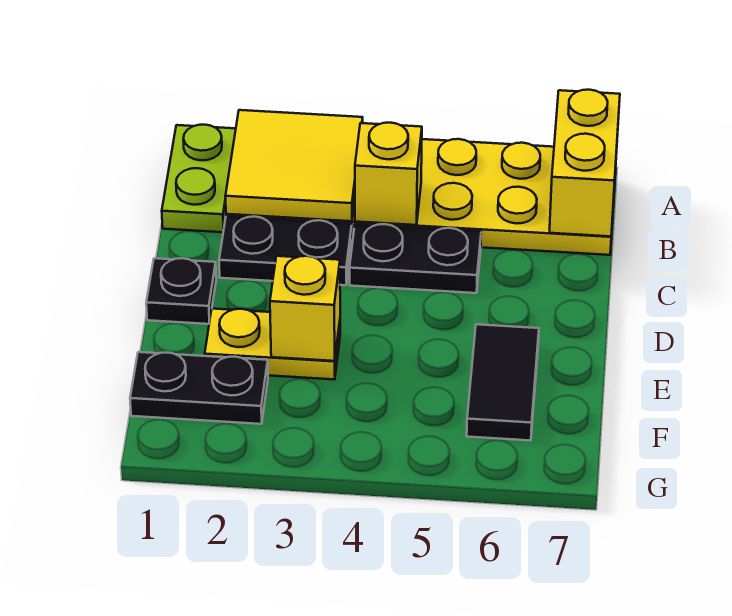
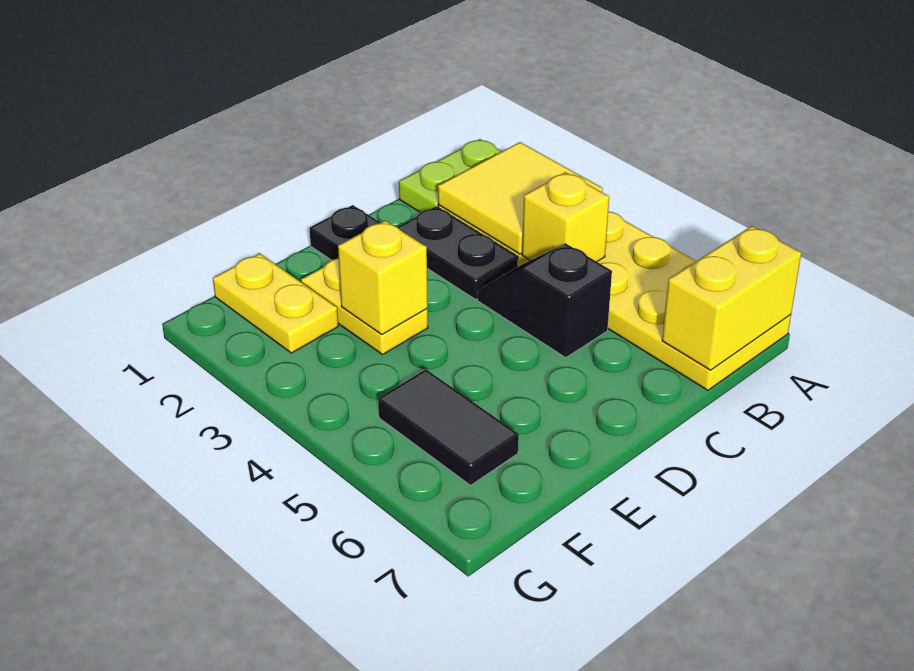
black plate C4:C5 level 1 -> black slope C4:C5 level 1 top 5
black tile E6:F6 level 1 -> black tile F5:F6 level 1
black plate F1:F2 level 1 -> yellow plate F1:F2 level 1

